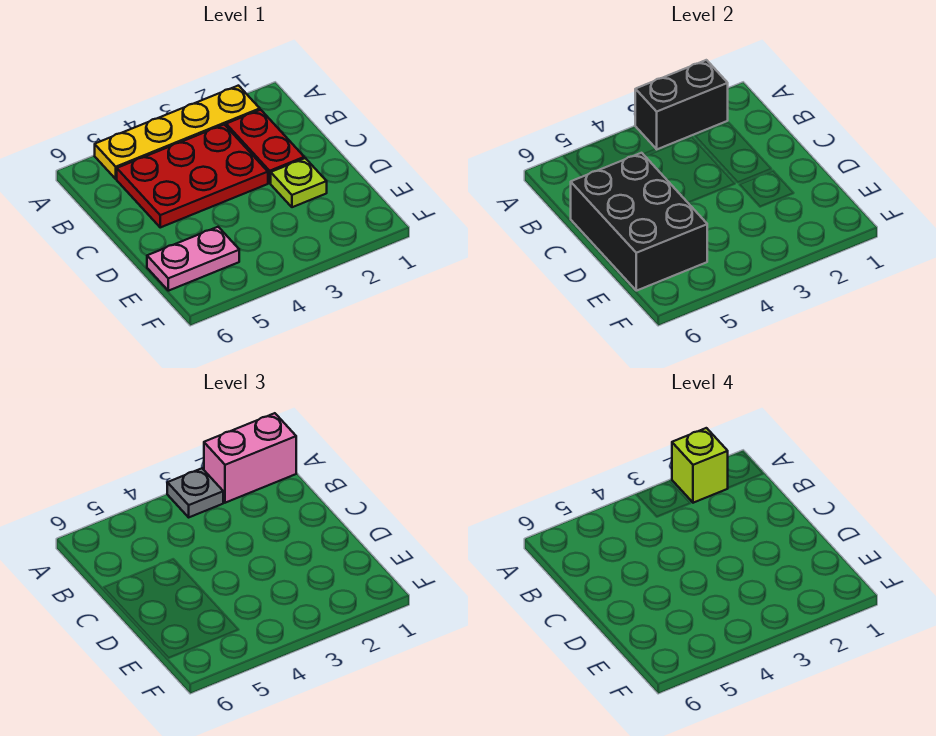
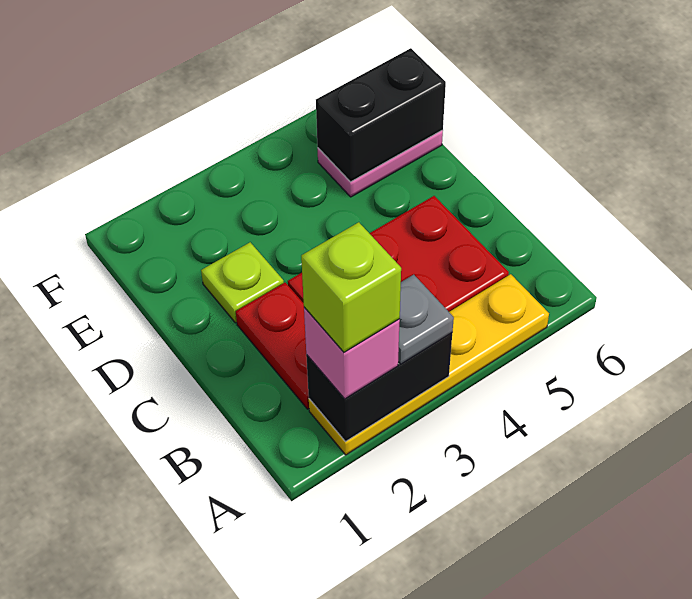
pink brick A1:A2 level 3 -> pink brick A2 level 3
black brick C5:E6 level 2 -> black brick E5:E6 level 2

